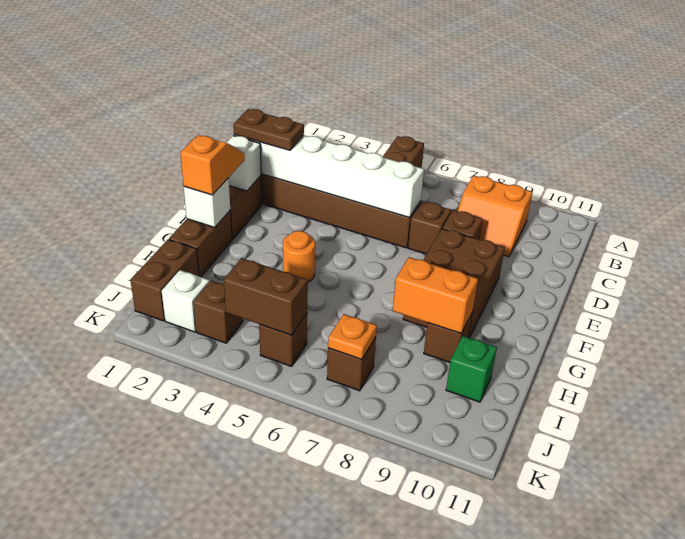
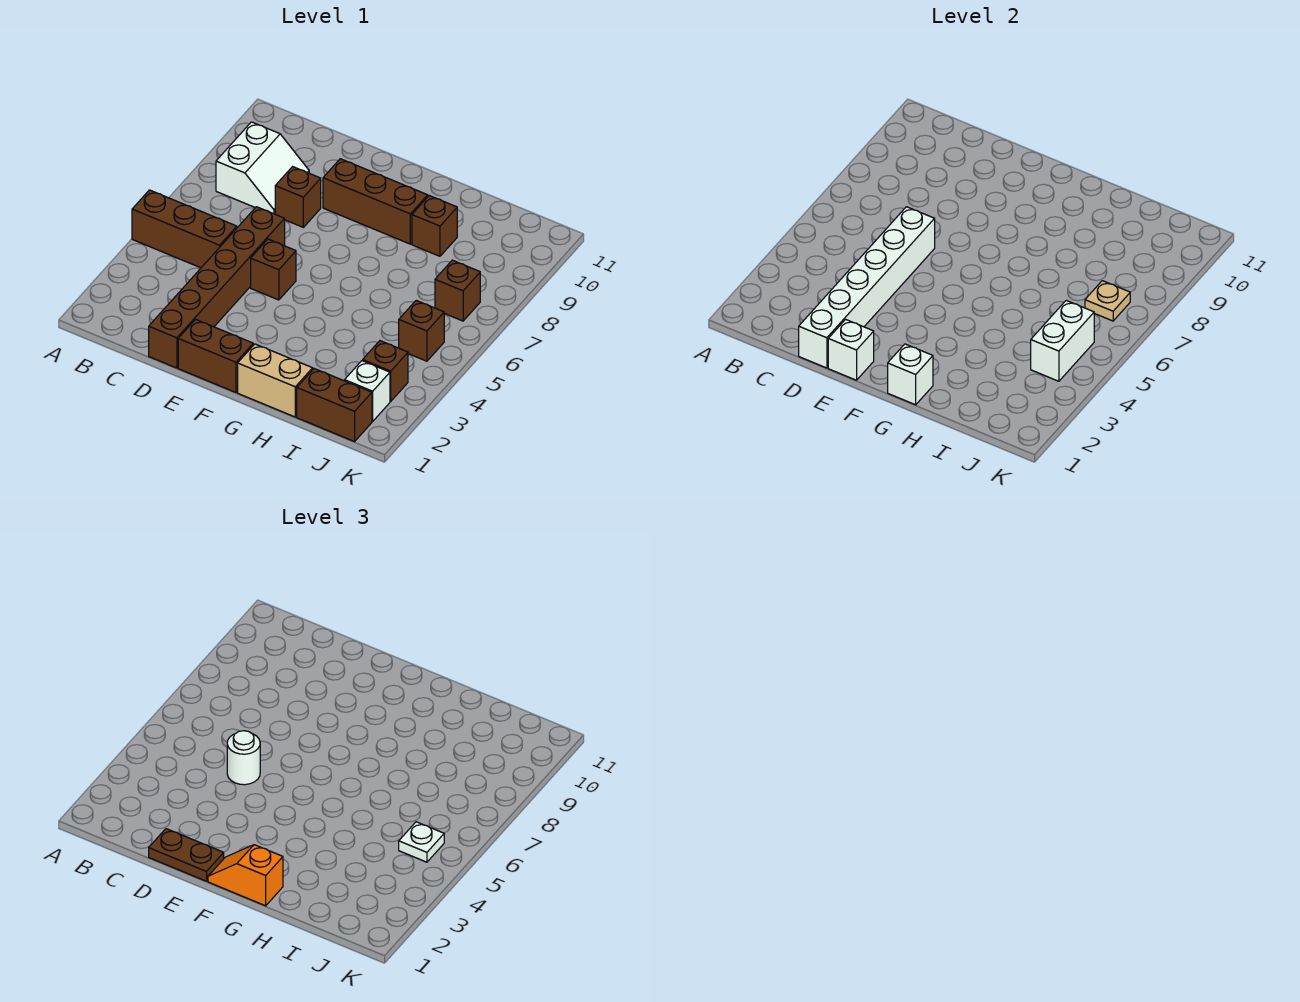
orange slope B8:C9 level 1 top B -> white slope B8:C9 level 1 top B
brown plate D1:D2 level 3 -> brown plate D1:E1 level 3
none -> white round brick D5 level 3
brown brick D7 level 1 -> brown brick E5 level 1
brown brick E8:G9 level 1 -> brown brick E9:G9 level 1
brown brick G1:H1 level 1 -> tan brick G1:H1 level 1
orange round brick G4 level 1 -> none
orange brick H8:H9 level 2 -> none
green brick I10 level 1 -> none
brown brick J4:J5 level 2 -> white brick J4:J5 level 2
none -> white plate J5 level 3
orange plate J7 level 2 -> tan plate J7 level 2

